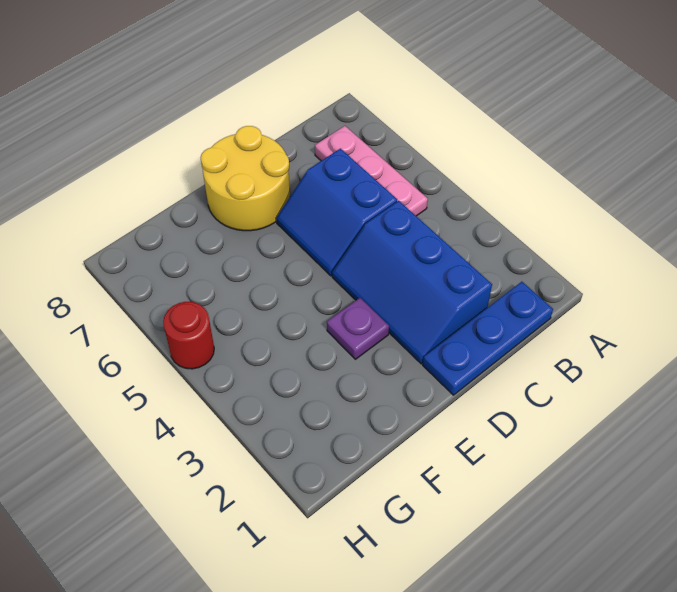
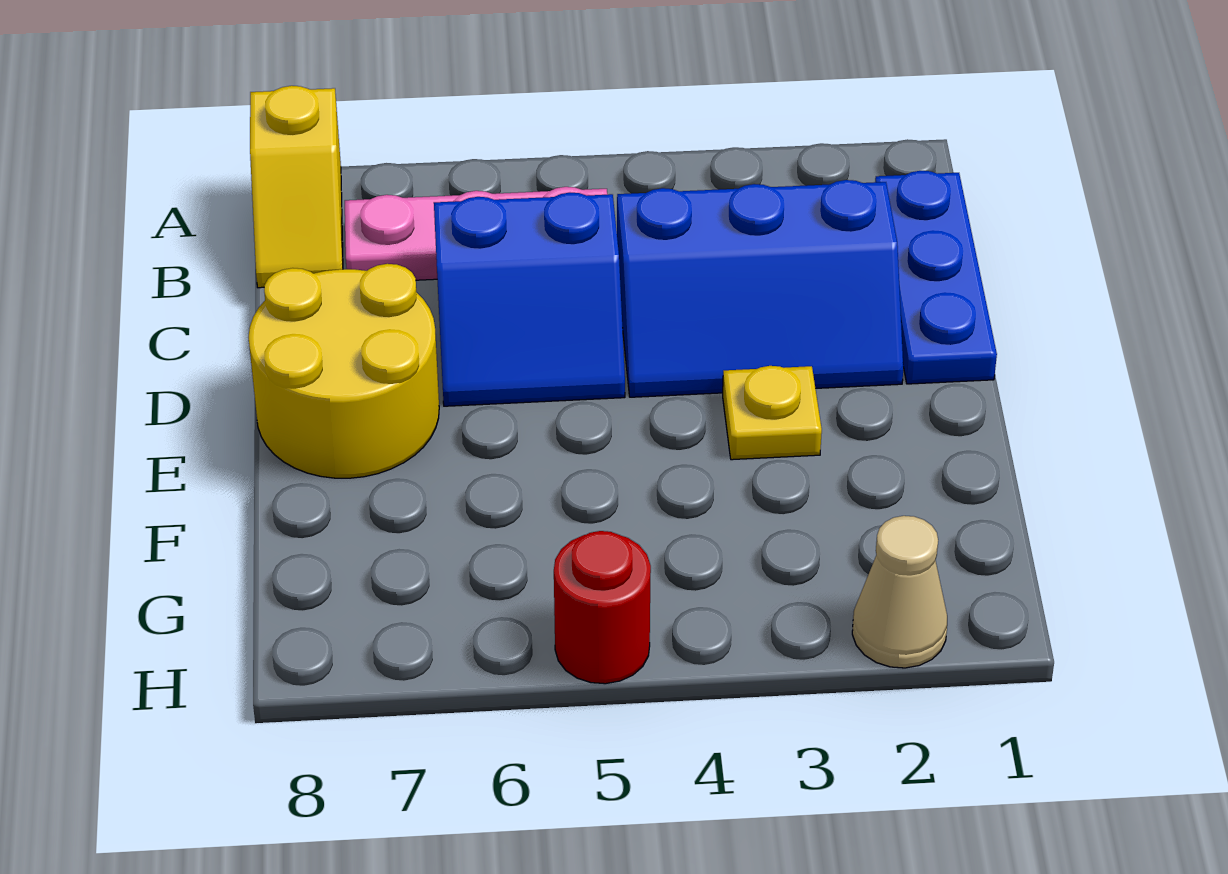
none -> yellow slope A8:B8 level 1 top A
purple plate E3 level 1 -> yellow plate E3 level 1
none -> tan cone H2 level 1

